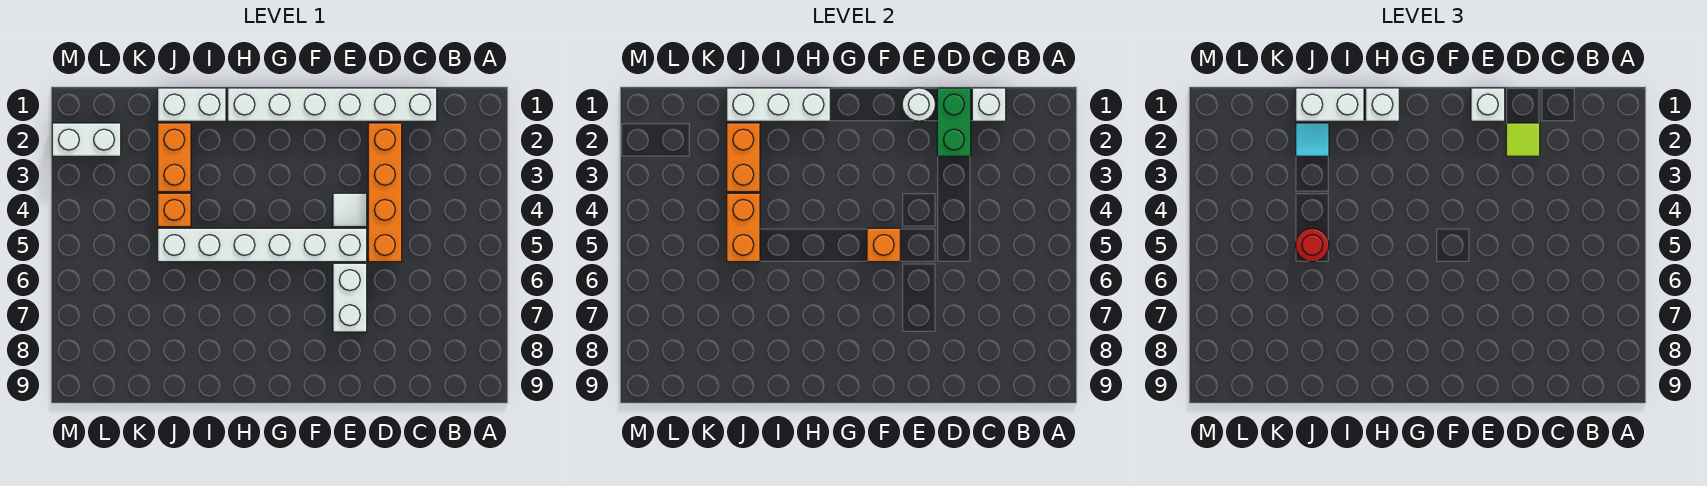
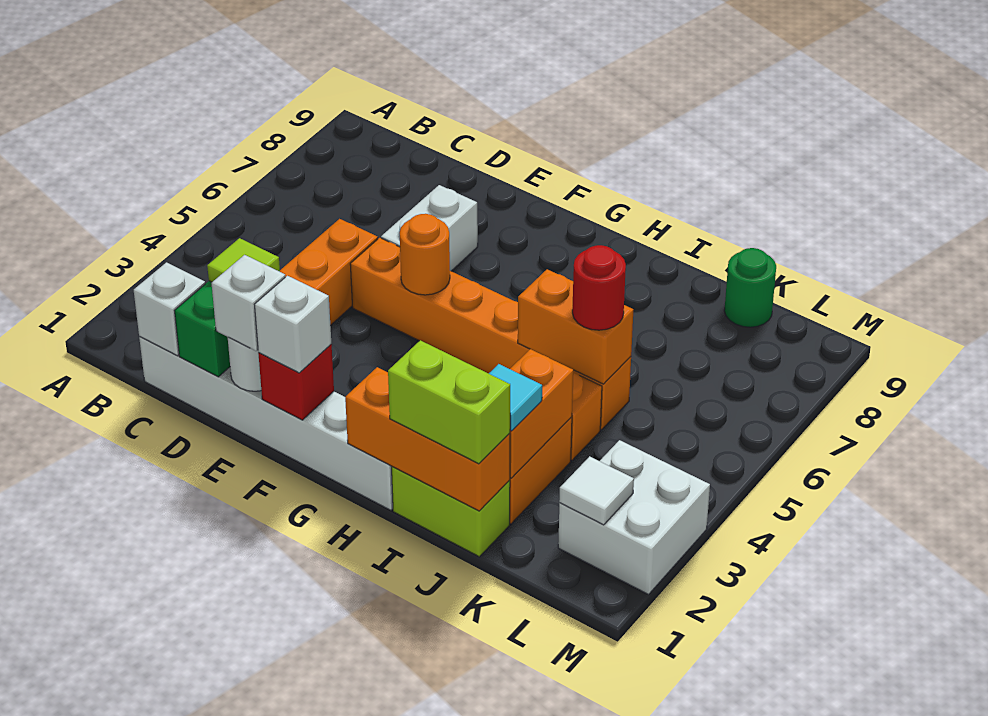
white tile E4 level 1 -> white tile L2 level 2
white brick E5:J5 level 1 -> orange brick E5:J5 level 1
none -> red brick F1 level 2
orange brick F5 level 2 -> orange round brick F5 level 2
white brick H1:J1 level 2 -> orange brick H1:J1 level 2
white brick H1 level 3 -> white brick F1 level 3
white brick I1:J1 level 1 -> lime brick I1:J1 level 1
white brick I1:J1 level 3 -> lime brick I1:J1 level 3
orange brick J4:J5 level 2 -> orange brick I5:J5 level 2
none -> green round brick K9 level 1
white brick L2:M2 level 1 -> white brick L2:M3 level 1

